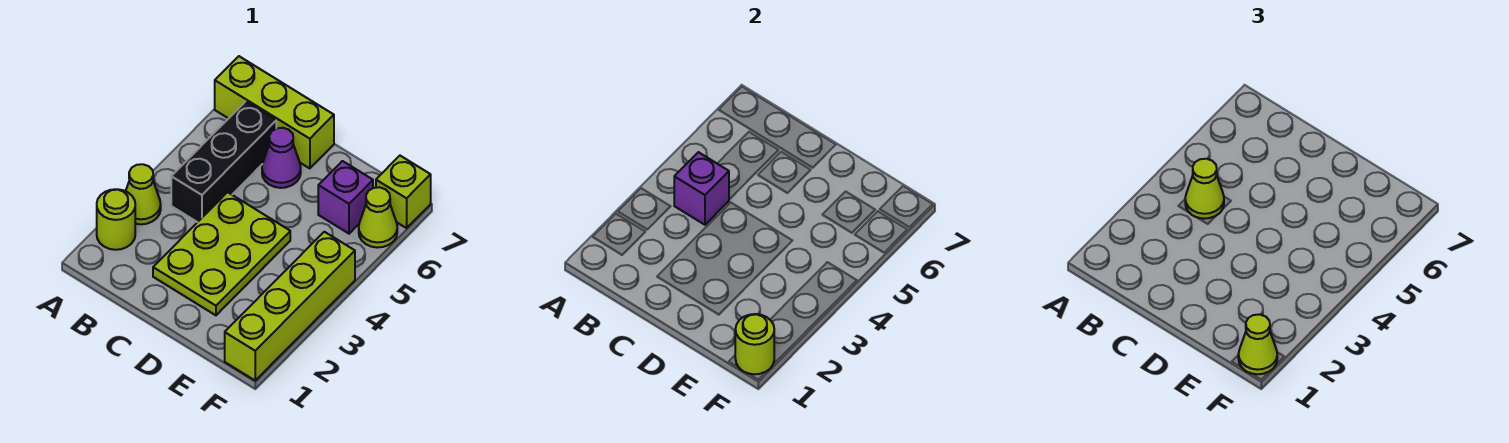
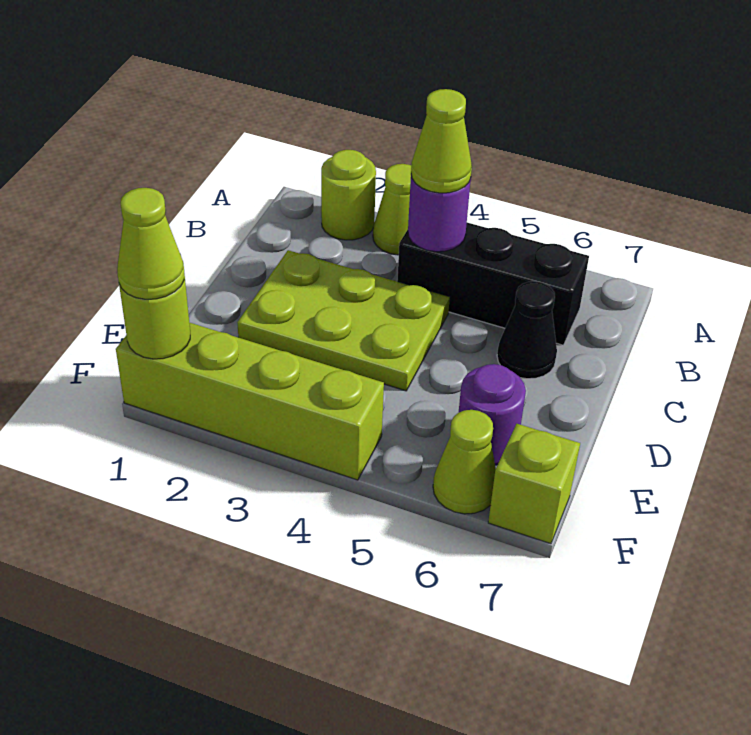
lime brick A7:C7 level 1 -> none
purple brick B4 level 2 -> purple round brick B4 level 2
purple cone C6 level 1 -> black cone C6 level 1
purple brick E6 level 1 -> purple round brick E6 level 1

